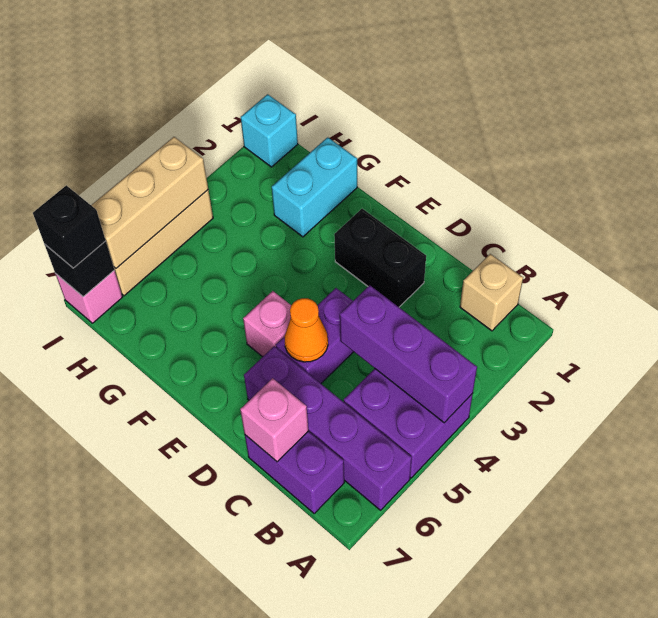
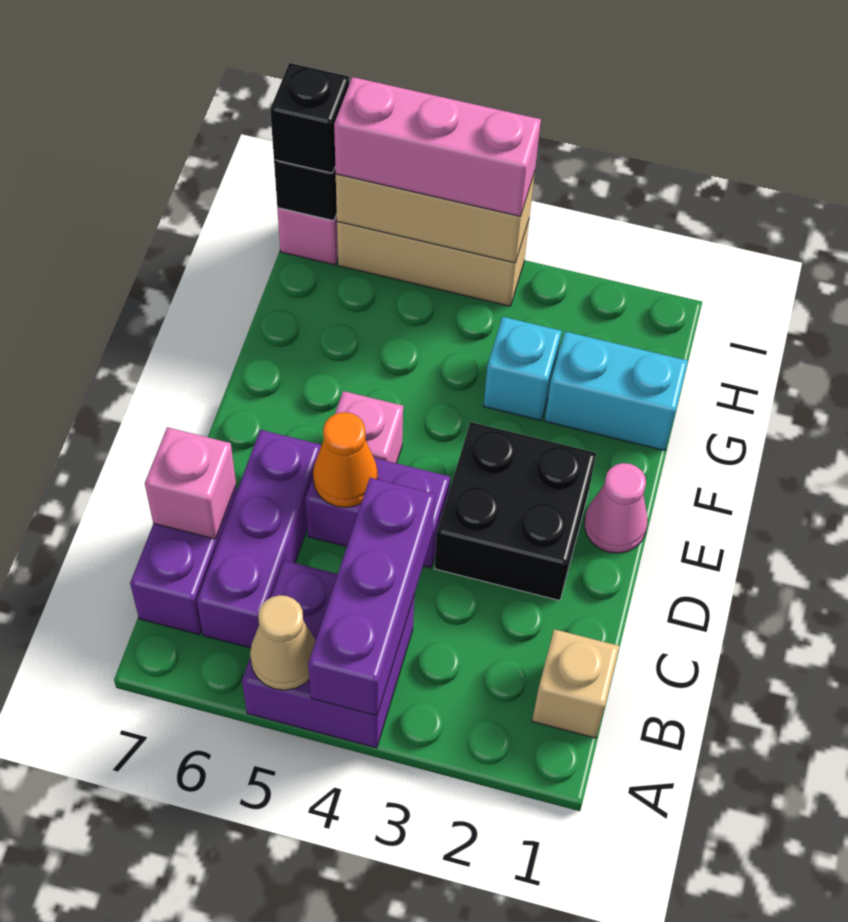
none -> tan cone A5 level 2
purple brick A6:D6 level 1 -> purple brick B6:D6 level 1
black brick D2:E2 level 1 -> black brick D2:E3 level 1
none -> pink cone E1 level 1
cyan brick I1 level 1 -> cyan brick G3 level 1
none -> pink brick I4:I6 level 3

